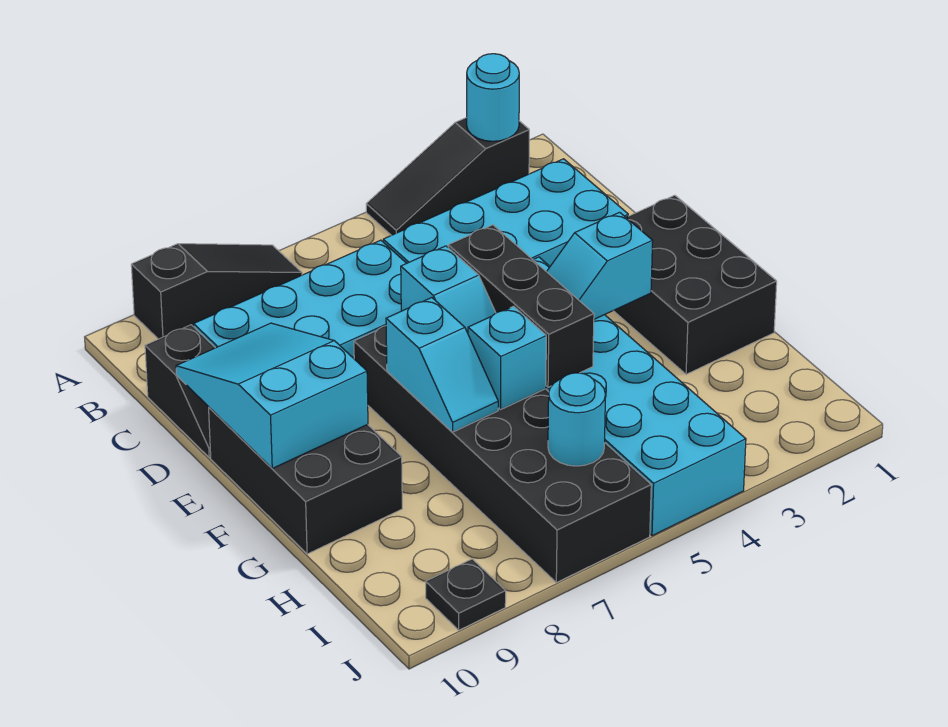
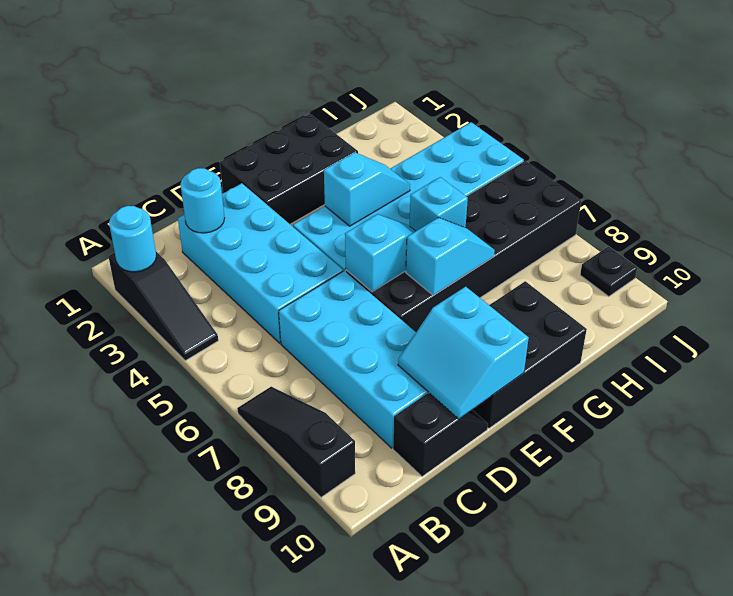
cyan slope D9:F10 level 2 top F -> cyan slope D9:E10 level 2 top E
black brick E5:G5 level 2 -> none
cyan slope F3:F4 level 2 top 3 -> cyan slope F4:G4 level 2 top F
cyan round brick I6 level 2 -> cyan round brick C2 level 2

